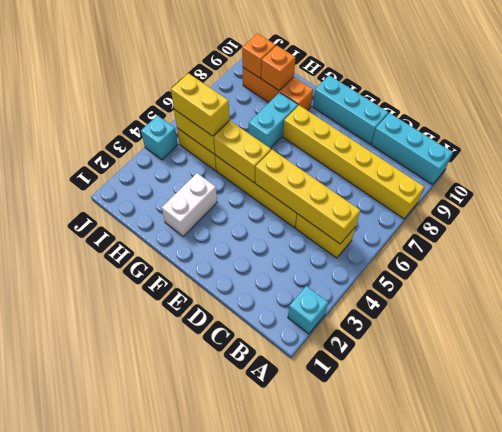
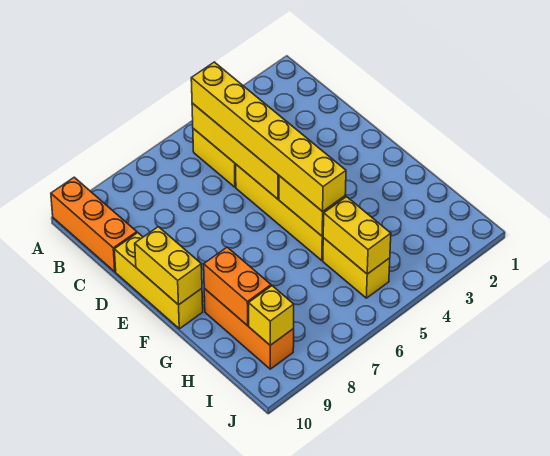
cyan brick A2 level 1 -> none
yellow brick A8:F8 level 1 -> yellow brick B5:G5 level 3
cyan brick A10:C10 level 1 -> orange brick A10:C10 level 1
cyan brick D10:F10 level 1 -> yellow brick D10:F10 level 1
white brick G2:G3 level 1 -> none
cyan brick G7:G8 level 1 -> none
yellow brick H5:I5 level 3 -> yellow brick E10:F10 level 2
orange brick H9 level 2 -> orange brick G9:H9 level 2
orange brick I9 level 2 -> yellow brick I9 level 2
cyan brick J4 level 1 -> none

